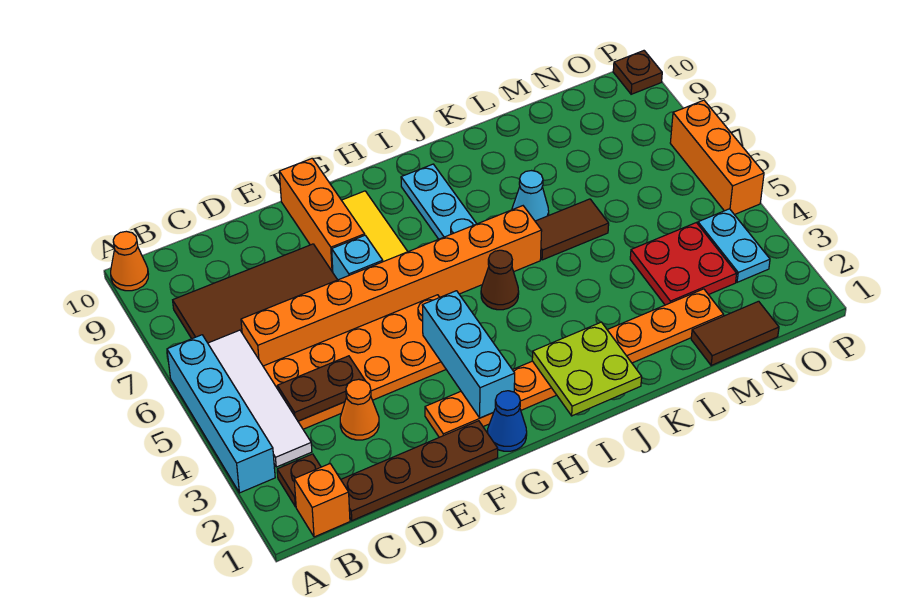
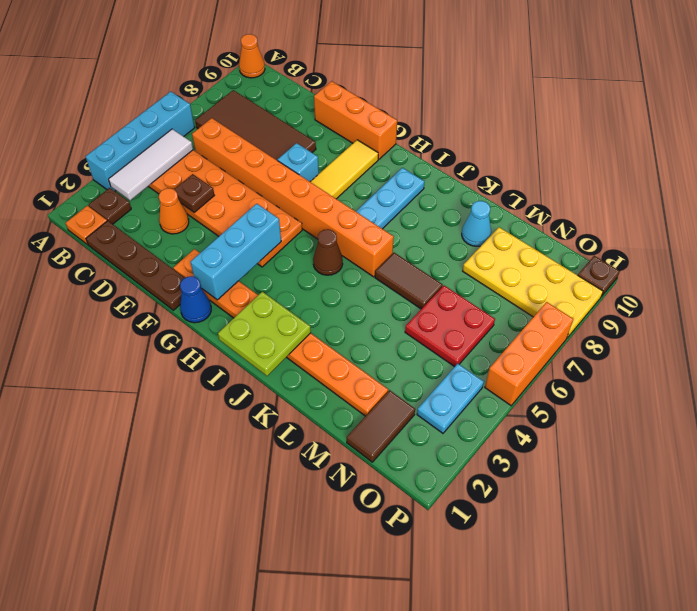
orange brick B1 level 1 -> orange plate B1 level 1
white tile B3:B6 level 2 -> white tile B3:B5 level 2
brown plate C4:D4 level 2 -> brown plate D4 level 2
orange brick F8:F10 level 1 -> orange brick E10:G10 level 1
cyan cone K7 level 1 -> cyan cone L9 level 1
brown tile M1:N1 level 1 -> brown tile N1:N2 level 1
red plate M3:N4 level 1 -> red plate M5:N6 level 1
none -> yellow plate M8:P9 level 1

